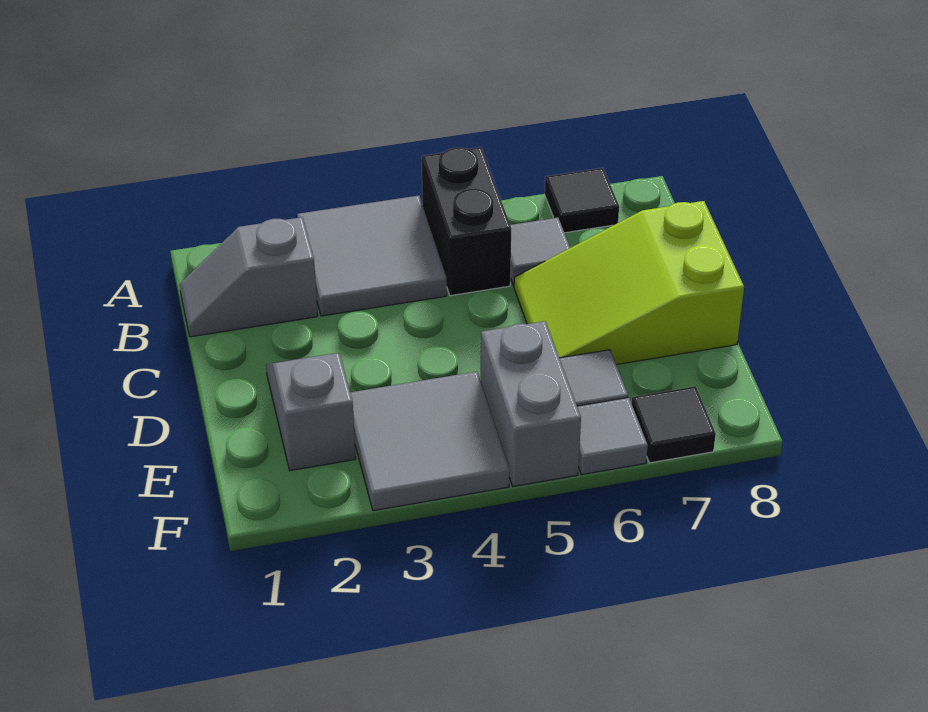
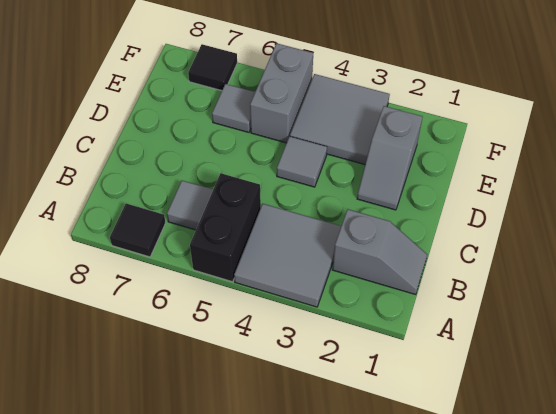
lime slope C6:D8 level 1 top 8 -> none
grey tile F6 level 1 -> grey tile D4 level 1

